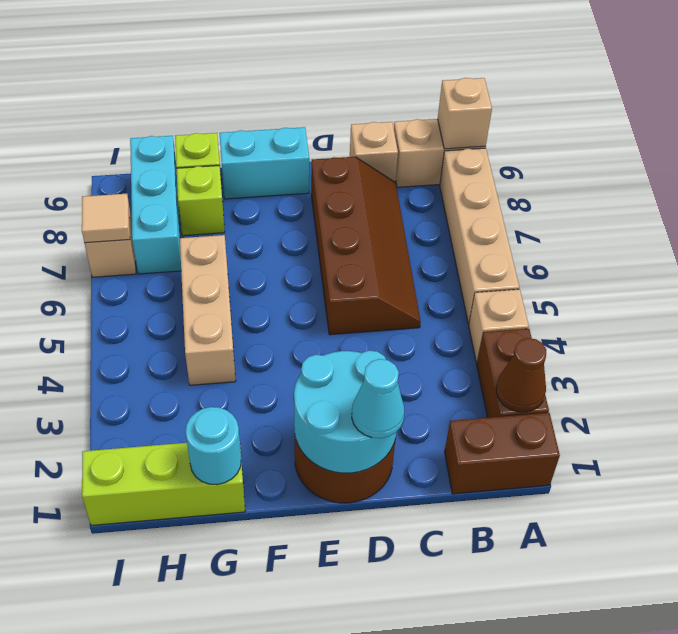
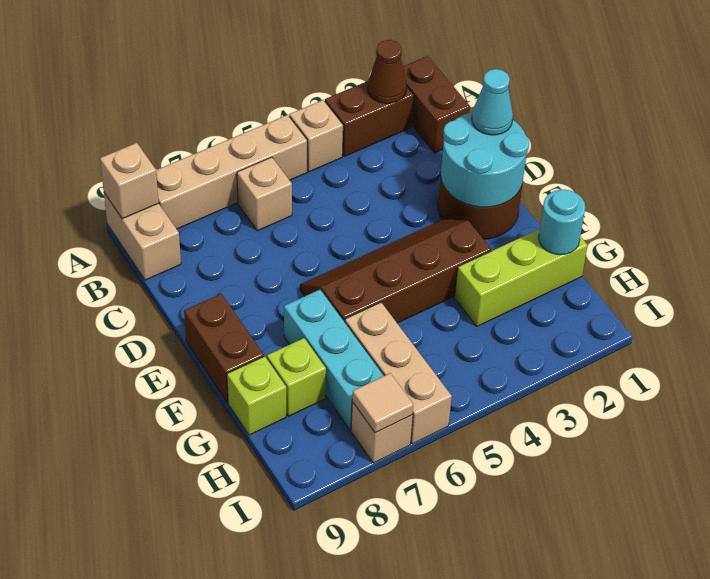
brown slope C5:D8 level 1 top D -> brown slope E3:F6 level 1 top F
tan brick C9 level 1 -> tan brick B6 level 1
cyan brick E9:F9 level 1 -> brown brick E9:F9 level 1
lime brick G1:I1 level 1 -> lime brick G1:G3 level 1
tan brick G4:G6 level 1 -> tan brick G6:I6 level 1
cyan brick H7:H9 level 1 -> cyan brick F7:H7 level 1

